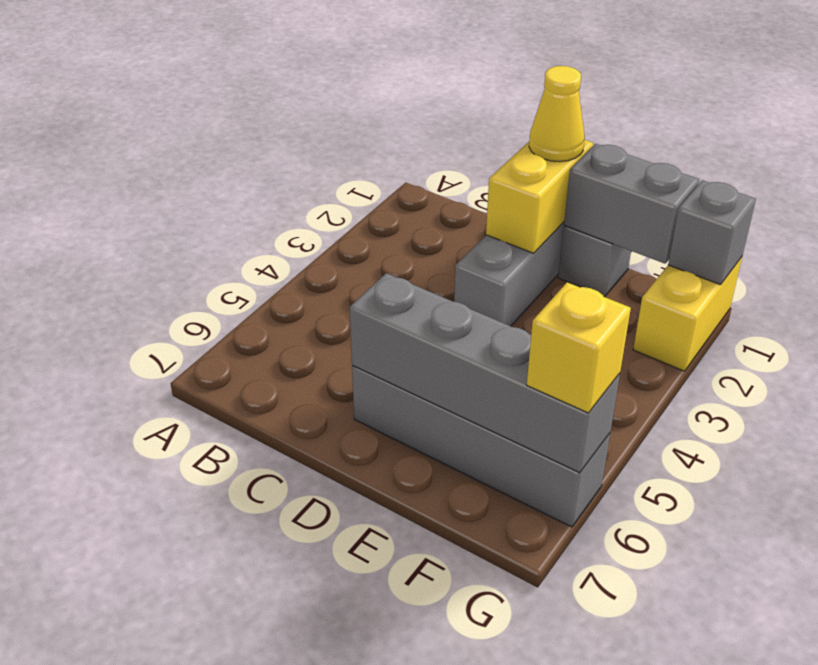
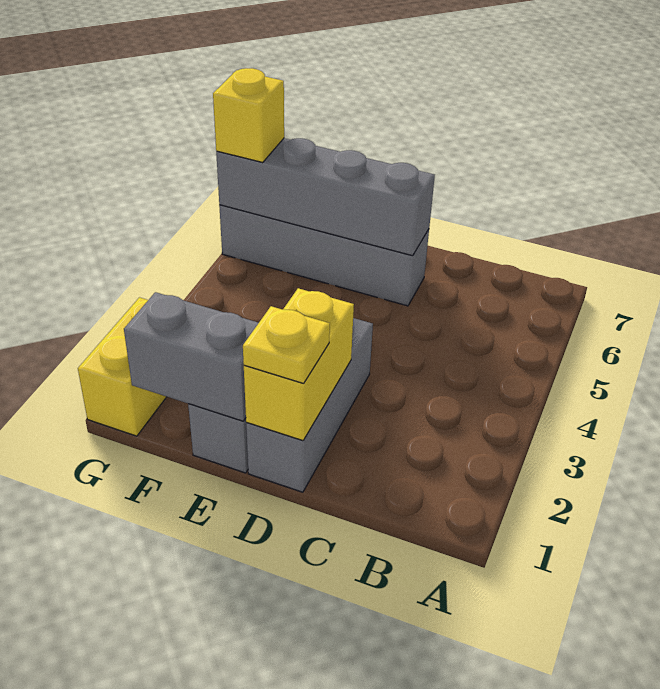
yellow cone D1 level 3 -> yellow plate D1 level 3
grey brick G1 level 2 -> none

